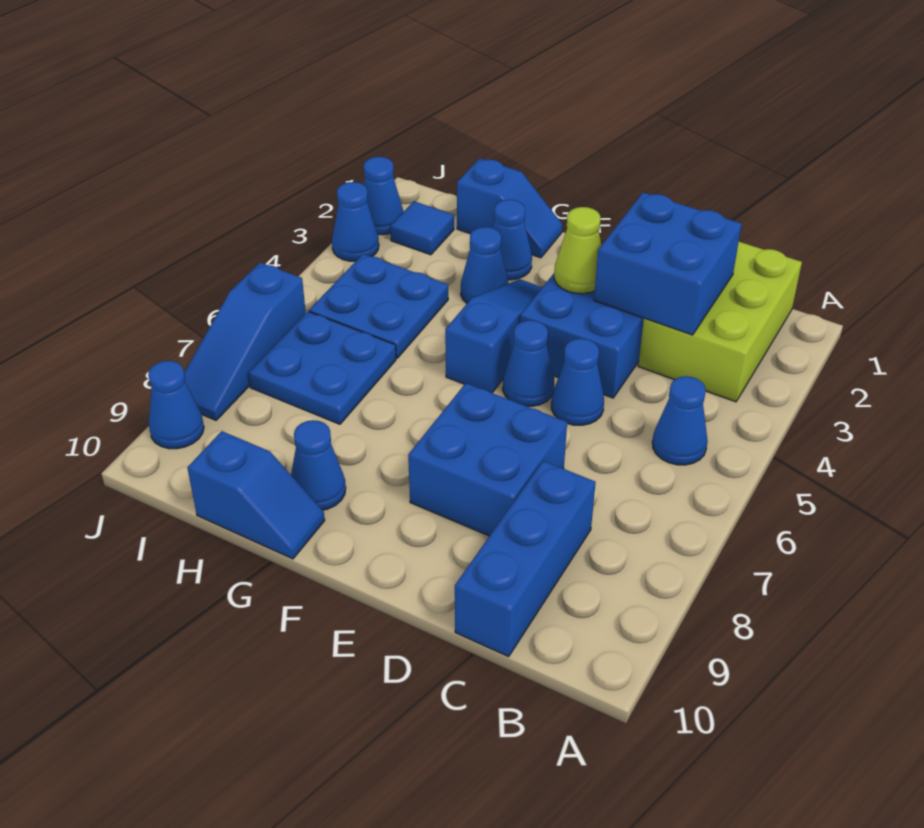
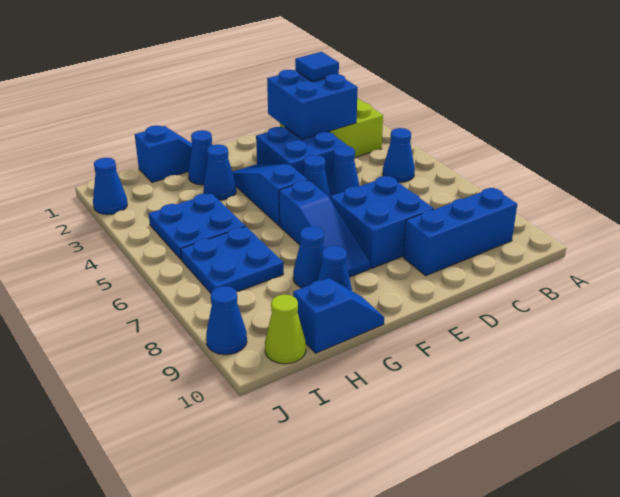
blue brick C8:C10 level 1 -> blue brick B9:D9 level 1
lime cone E3 level 2 -> lime cone I10 level 1
blue tile I2 level 1 -> blue tile C2 level 3
blue cone J3 level 1 -> blue cone G8 level 1
blue slope J6:J8 level 1 top 6 -> blue slope F6:F8 level 1 top 6

